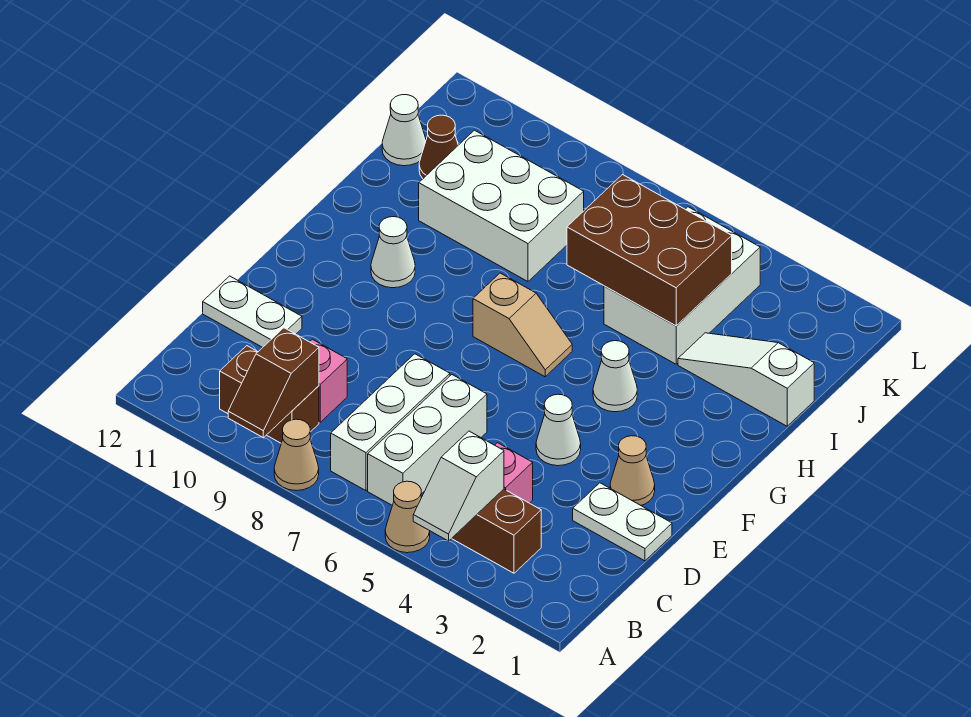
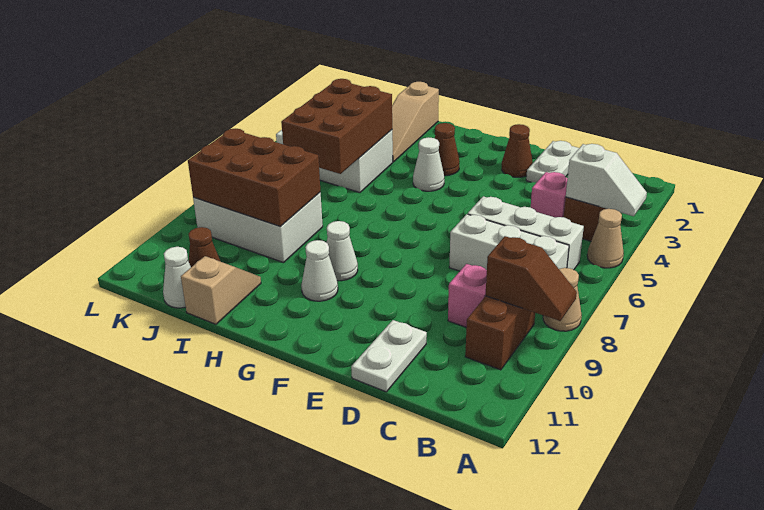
tan cone E2 level 1 -> brown cone E2 level 1
white cone E4 level 1 -> white cone G9 level 1
none -> brown cone G3 level 1
tan slope G6:G7 level 1 top 7 -> tan slope I11:I12 level 1 top 12
white slope I1:I3 level 1 top 1 -> tan slope I1:I3 level 1 top 1
white brick I8:J10 level 1 -> white brick I8:K9 level 1
none -> brown brick I8:K9 level 2

